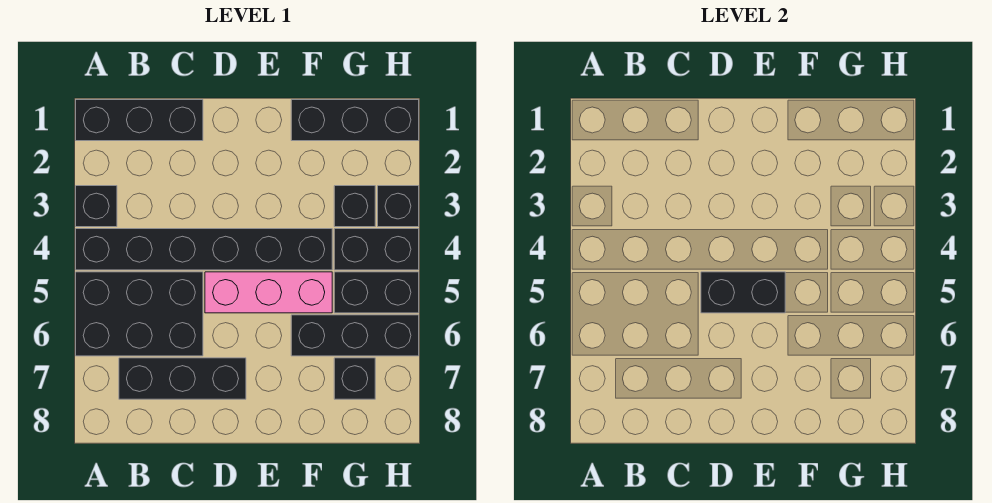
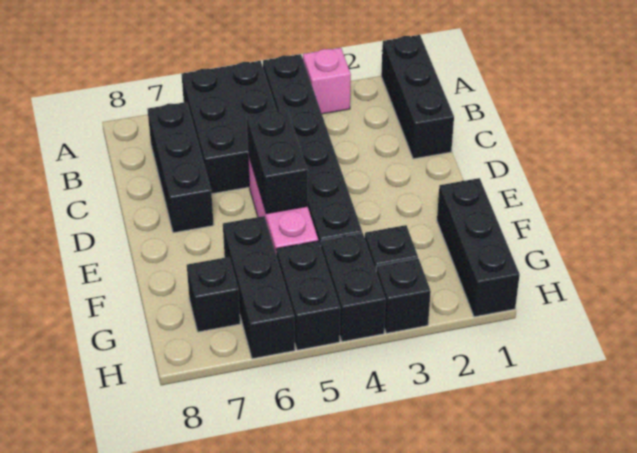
black brick A3 level 1 -> pink brick A3 level 1

